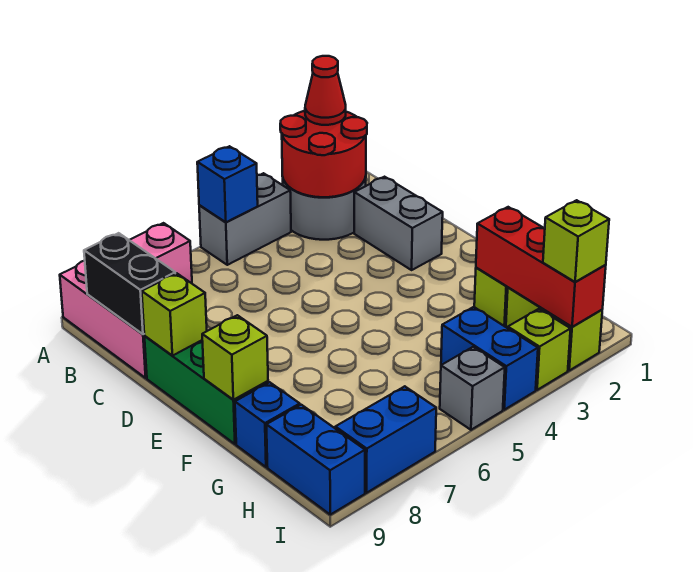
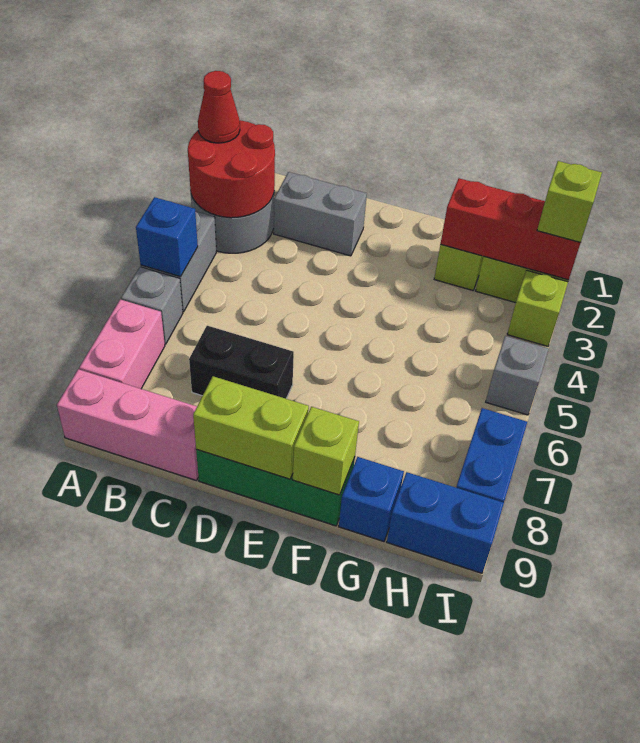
none -> grey brick A6 level 1
black brick B9:C9 level 2 -> black brick C7:D7 level 1
lime brick D9 level 2 -> lime brick D9:E9 level 2
blue brick H4:I4 level 1 -> none

